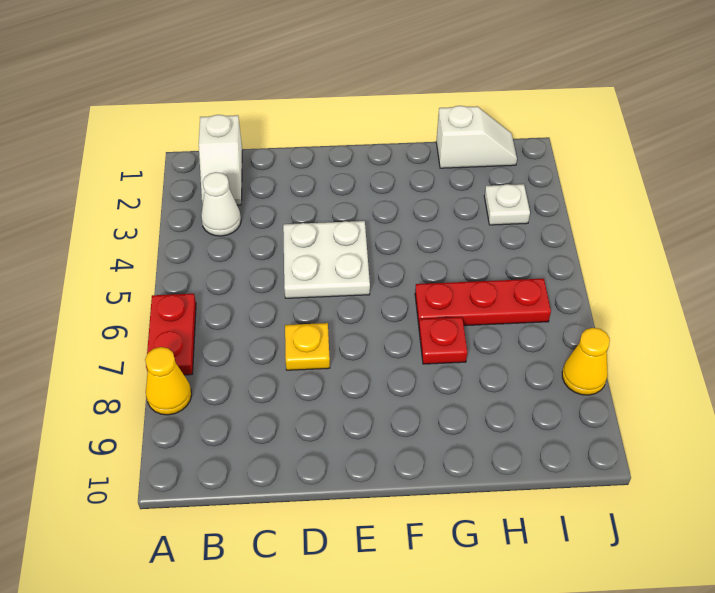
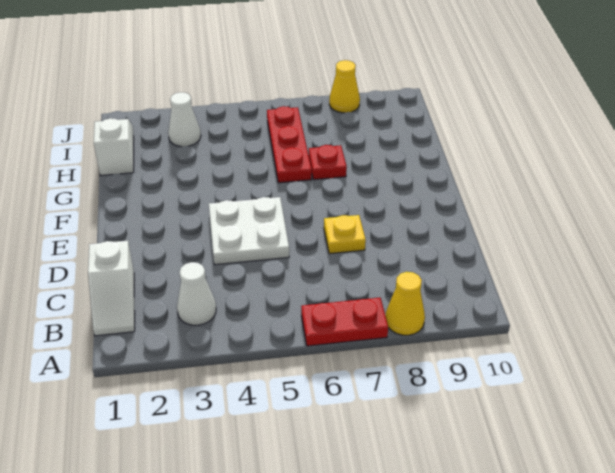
white slope B1:B2 level 1 top 1 -> white slope B1:C1 level 1 top C
white plate I3 level 1 -> white cone I3 level 1

